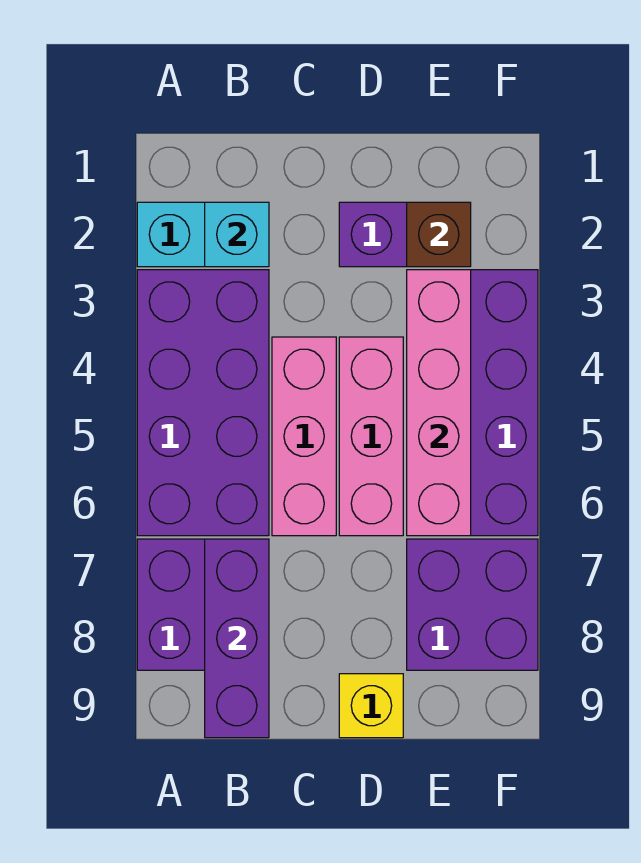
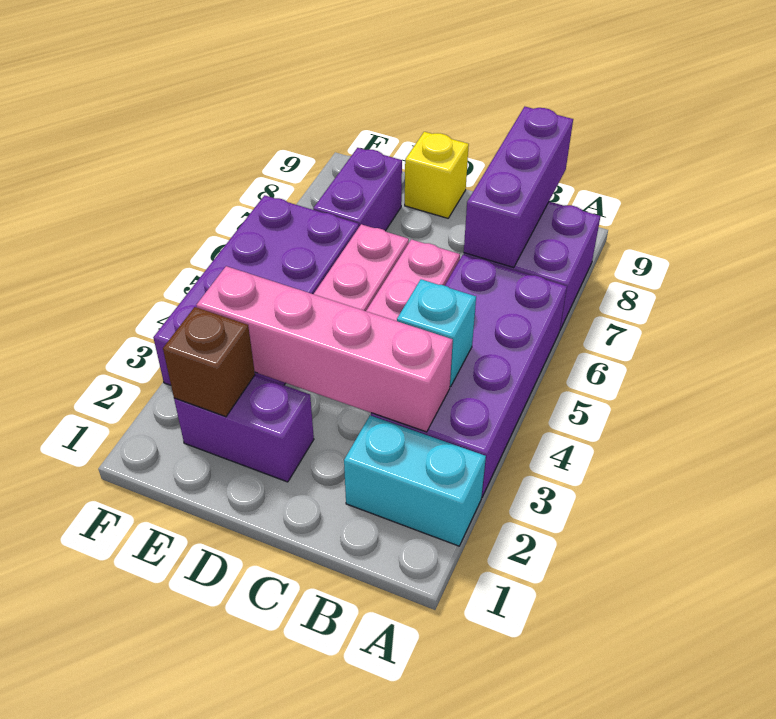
cyan brick B2 level 2 -> cyan brick B4 level 2
pink brick E3:E6 level 2 -> pink brick B3:E3 level 2
purple brick E7:F8 level 1 -> purple brick E7:E8 level 1

